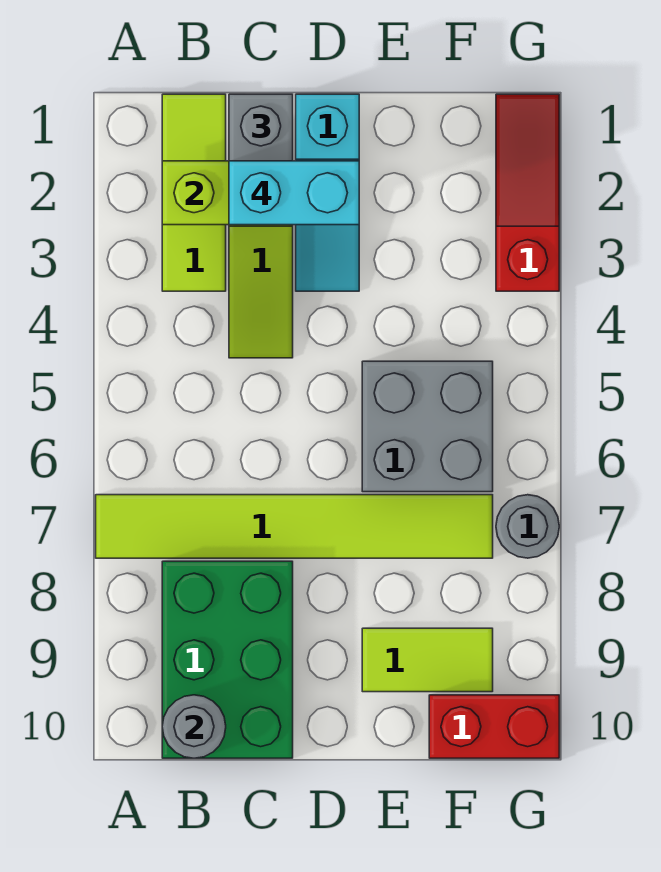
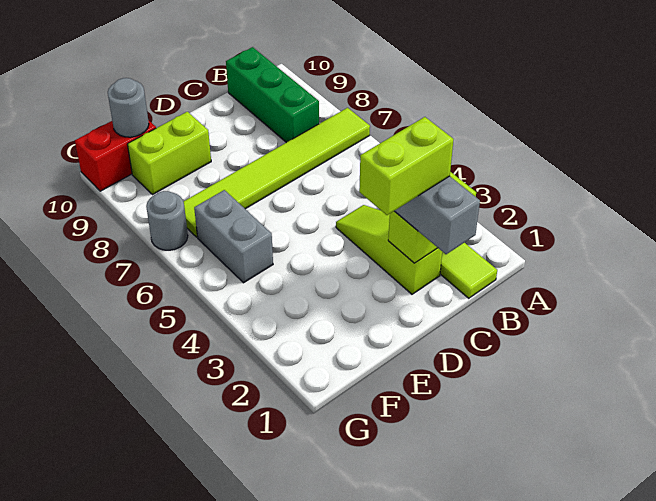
green brick B8:C10 level 1 -> green brick B8:B10 level 1
grey round brick B10 level 2 -> grey round brick F10 level 2
cyan brick C2:D2 level 4 -> lime brick C2:D2 level 4
cyan slope D1:D3 level 1 top 1 -> none
grey brick E5:F6 level 1 -> grey brick F5:F6 level 1
lime tile E9:F9 level 1 -> lime brick E9:F9 level 1
red slope G1:G3 level 1 top 3 -> none

